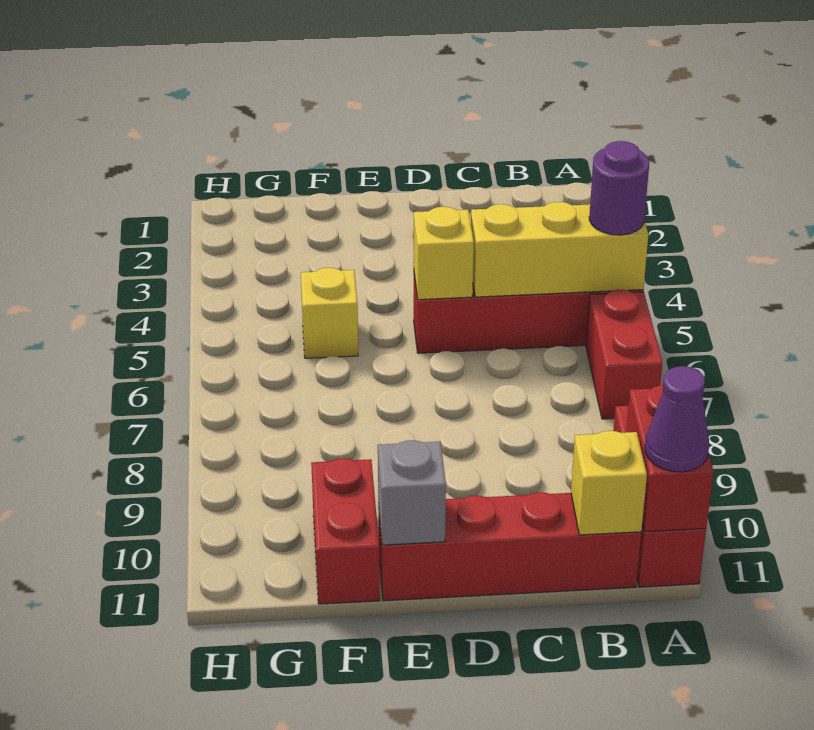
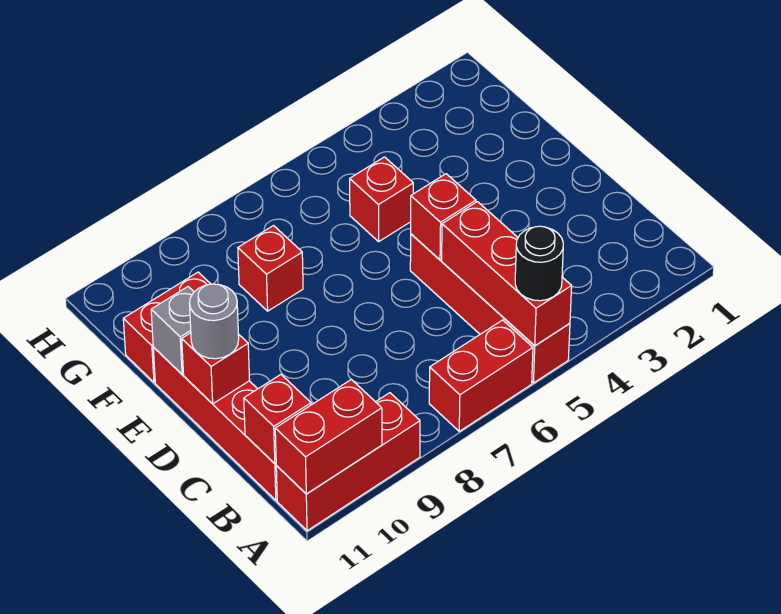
yellow brick A5:C5 level 2 -> red brick A5:C5 level 2
purple round brick A5 level 3 -> black round brick A5 level 3
purple cone A11 level 3 -> none
yellow brick B11 level 2 -> red brick B11 level 2
yellow brick D5 level 2 -> red brick D5 level 2
none -> red brick D11 level 2
none -> grey round brick D11 level 3
yellow brick F5 level 1 -> red brick F5 level 1
none -> red brick F8 level 1

